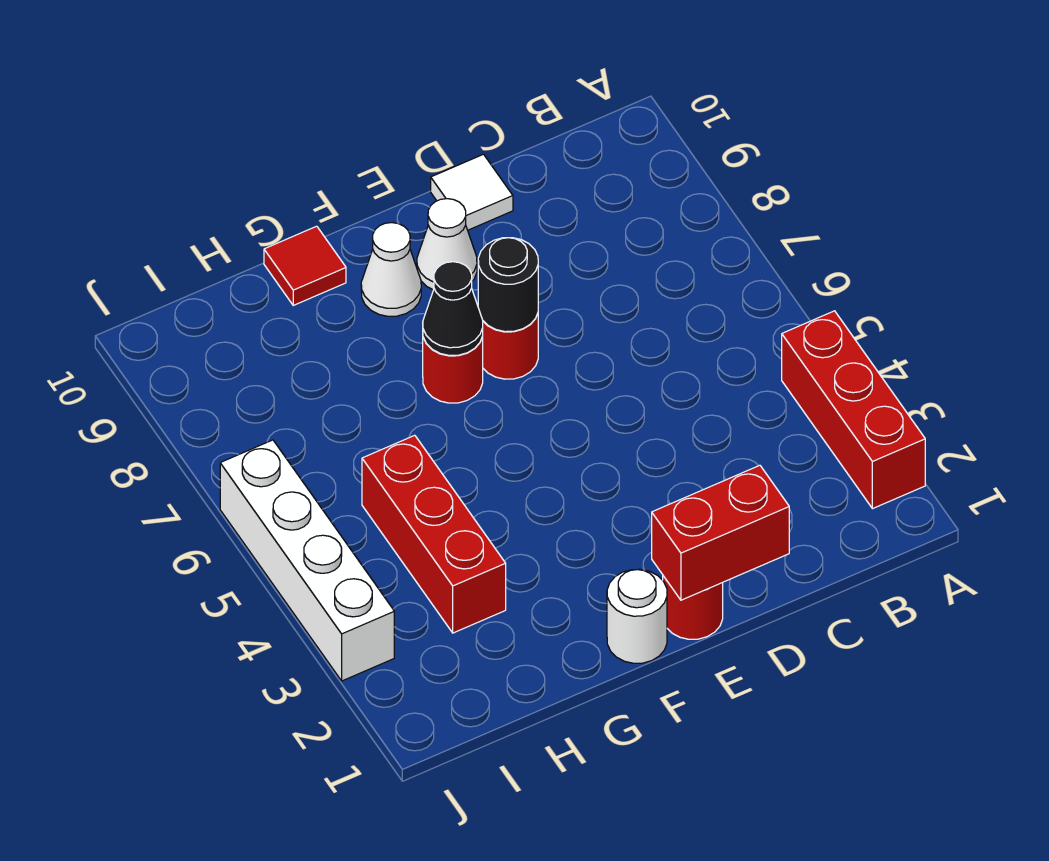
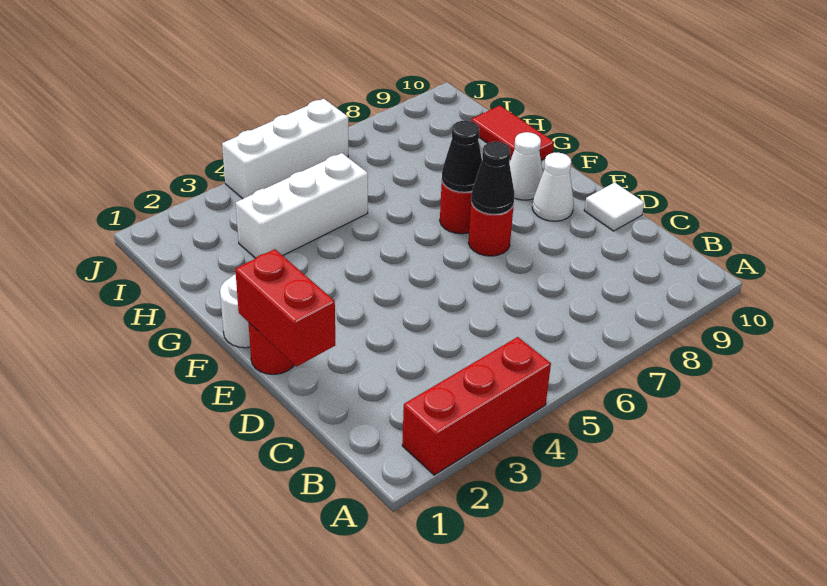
black round brick E7 level 2 -> black cone E7 level 2
red tile G10 level 1 -> red tile G10:H10 level 1
red brick H3:H5 level 1 -> white brick H3:H5 level 1
white brick J3:J6 level 1 -> white brick J4:J6 level 1

